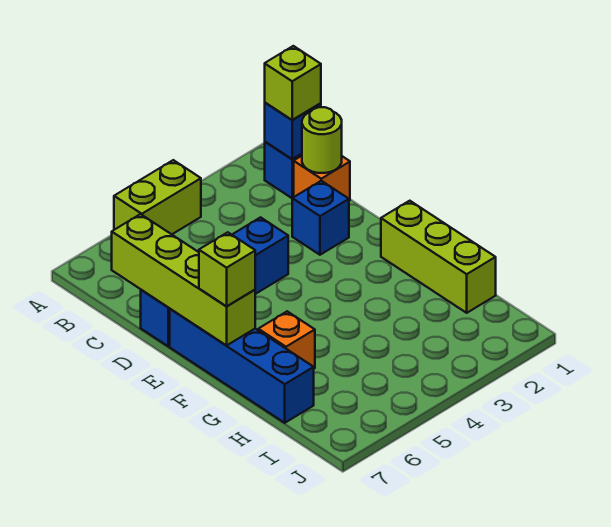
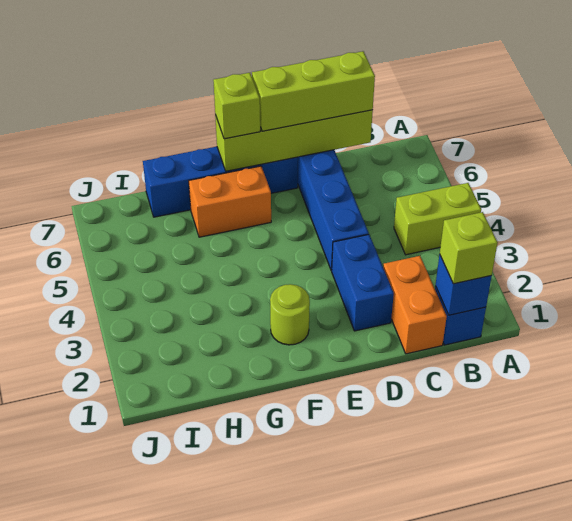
lime brick A4:A5 level 1 -> lime brick A4:B4 level 1
orange brick C1 level 1 -> orange brick C1:C2 level 1
lime round brick C1 level 2 -> lime round brick F2 level 1
blue brick D2 level 1 -> blue brick D2:D3 level 1
lime brick F1:H1 level 1 -> lime brick C7:E7 level 3
orange brick G6 level 1 -> orange brick F6:G6 level 1

